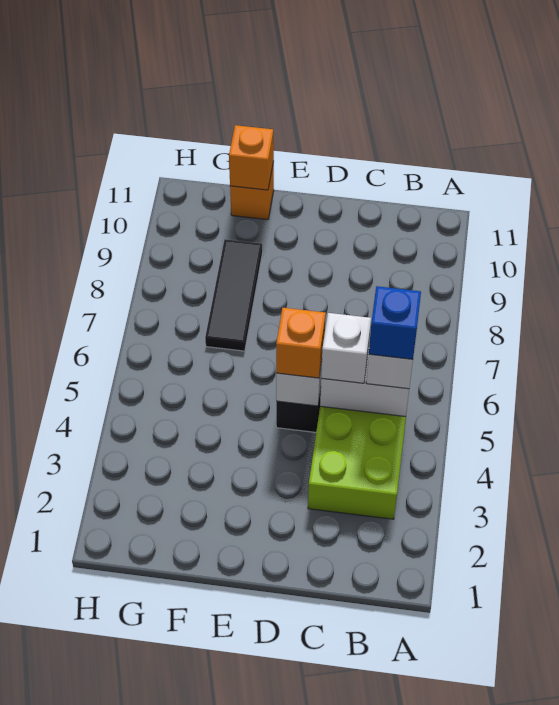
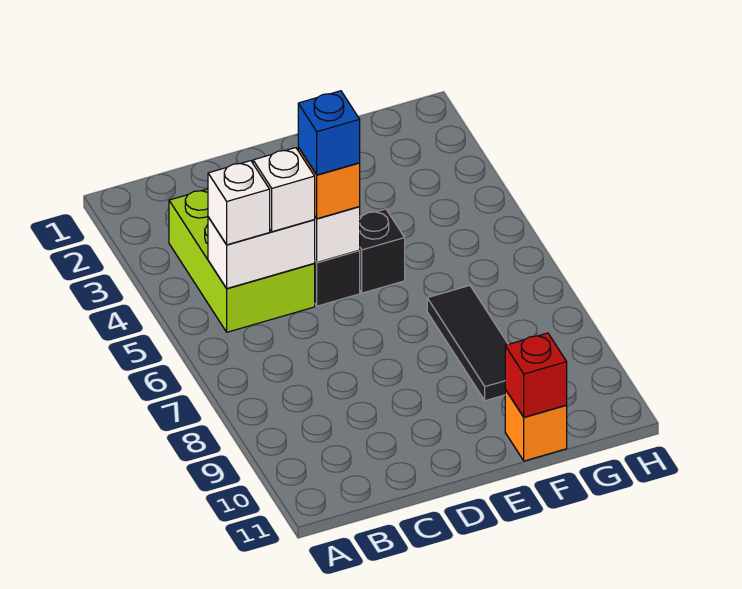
blue brick B5 level 4 -> blue brick D5 level 4
none -> black brick E5 level 1
orange brick F11 level 2 -> red brick F11 level 2

